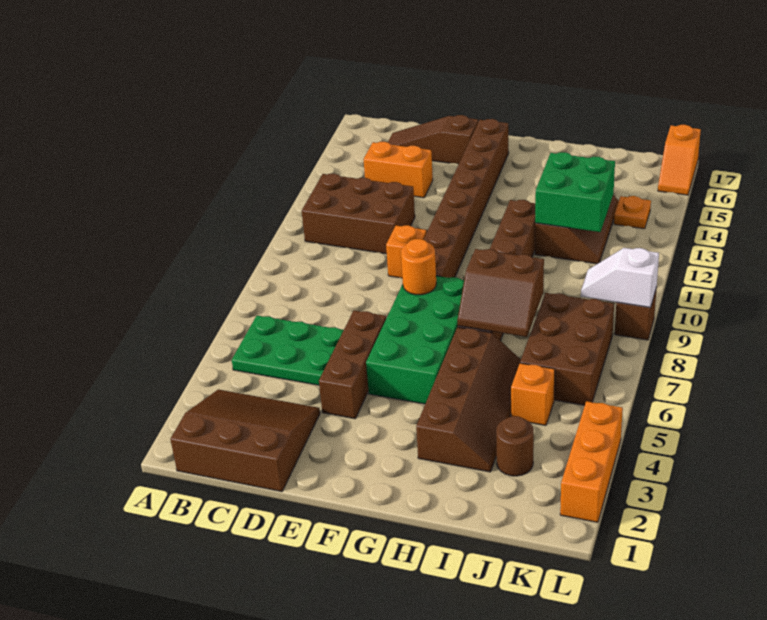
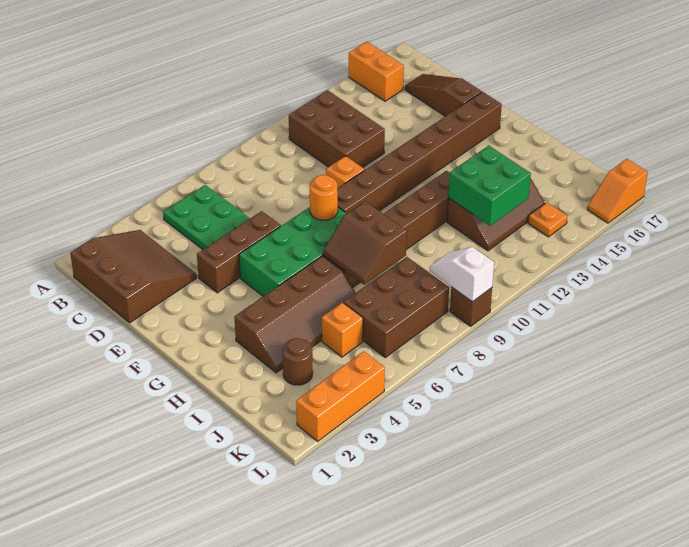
orange brick C14:D14 level 1 -> orange brick A15:B15 level 1

